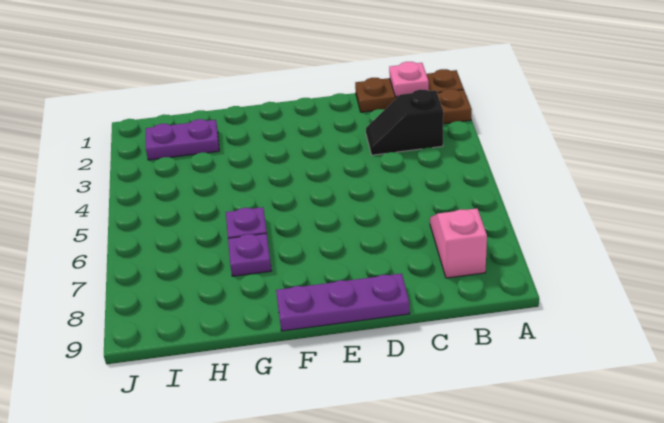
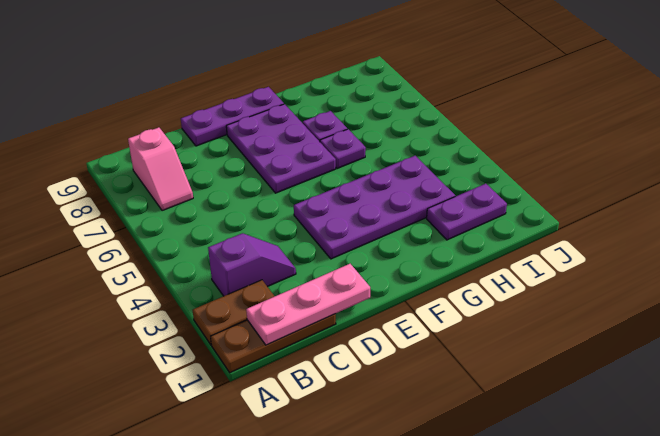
pink plate B1 level 2 -> pink plate B1:D1 level 2
black slope B3:C3 level 1 top B -> purple slope B3:C3 level 1 top B
none -> purple plate E3:H4 level 1
none -> purple plate E6:F8 level 1

